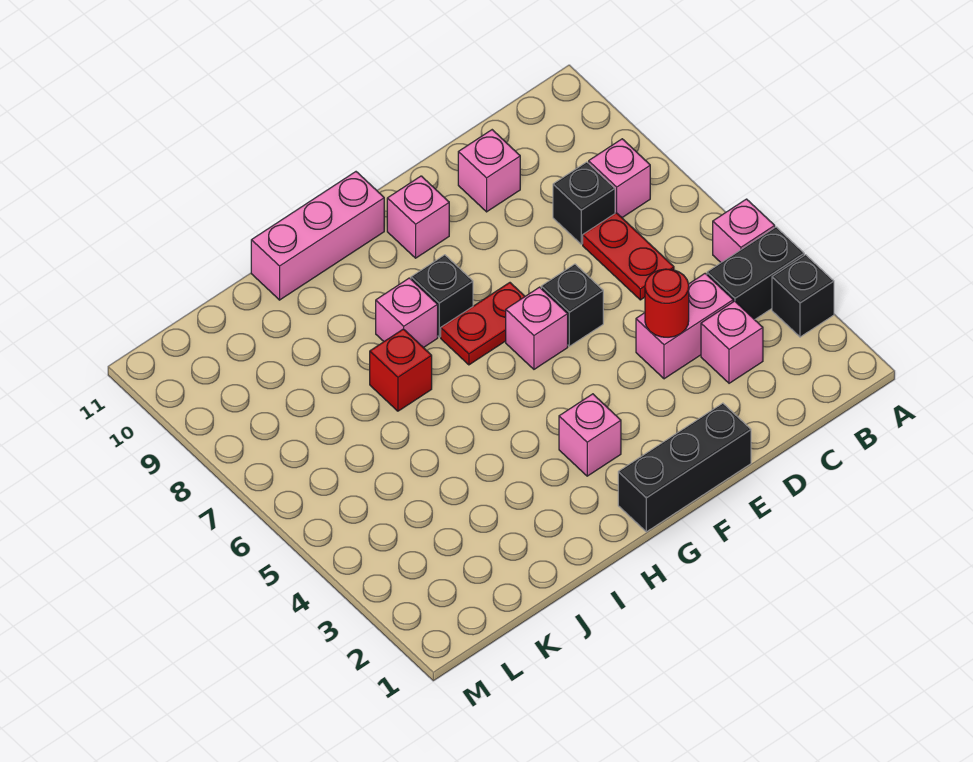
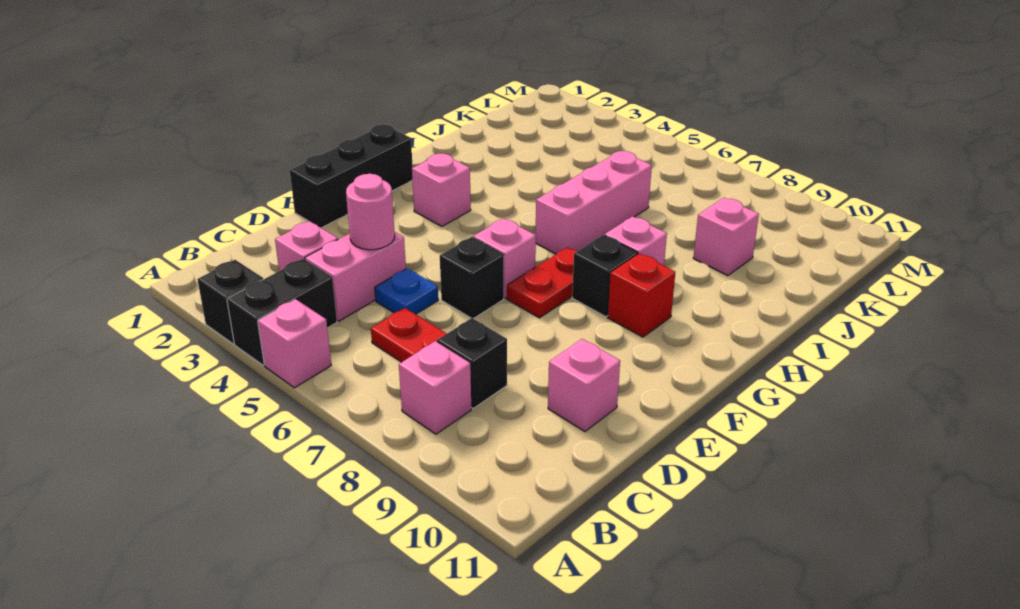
red round brick D4 level 2 -> pink round brick D4 level 2
none -> blue plate D5 level 1
pink brick F10 level 1 -> pink brick J9 level 1
pink brick G11:I11 level 1 -> pink brick H6:J6 level 1
red brick I7 level 1 -> red brick G9 level 1

